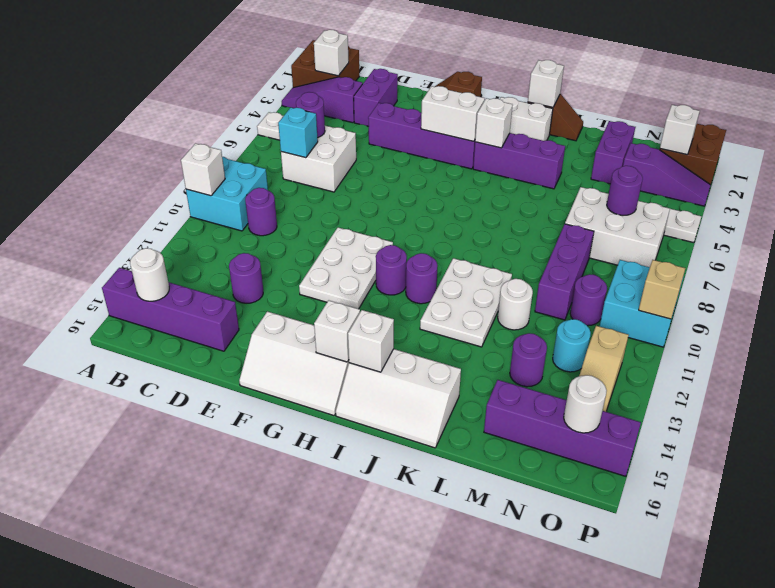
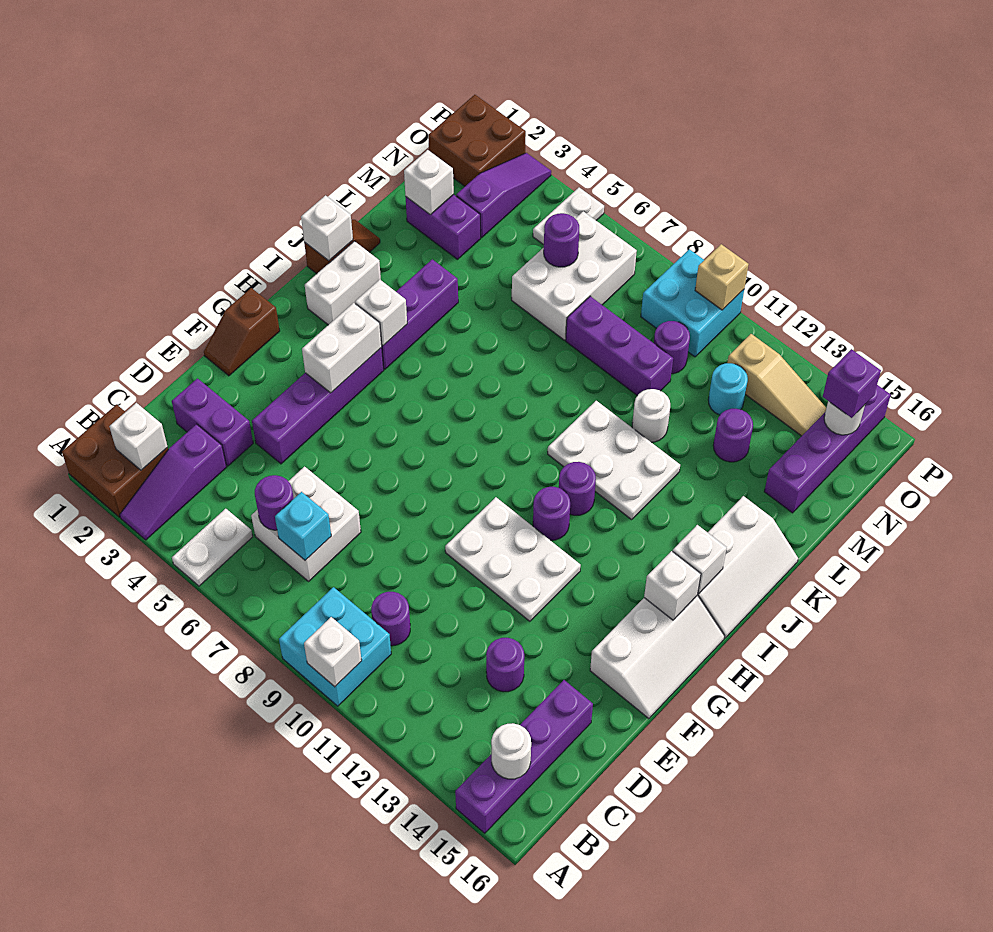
white brick O2 level 2 -> white brick M2 level 2
none -> purple brick O15 level 3

